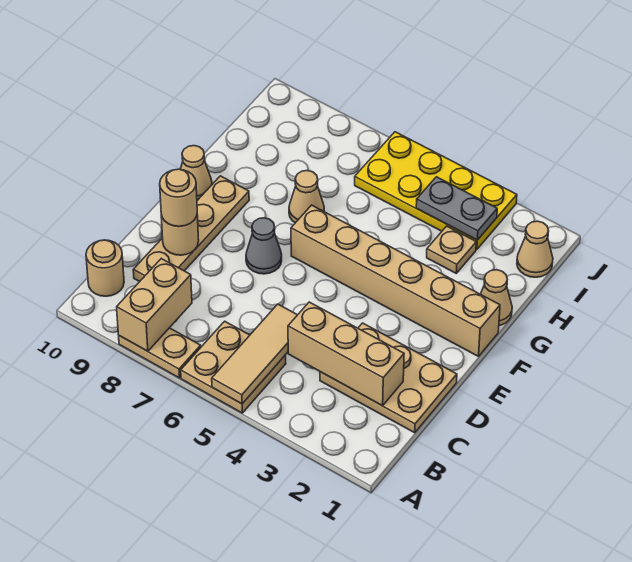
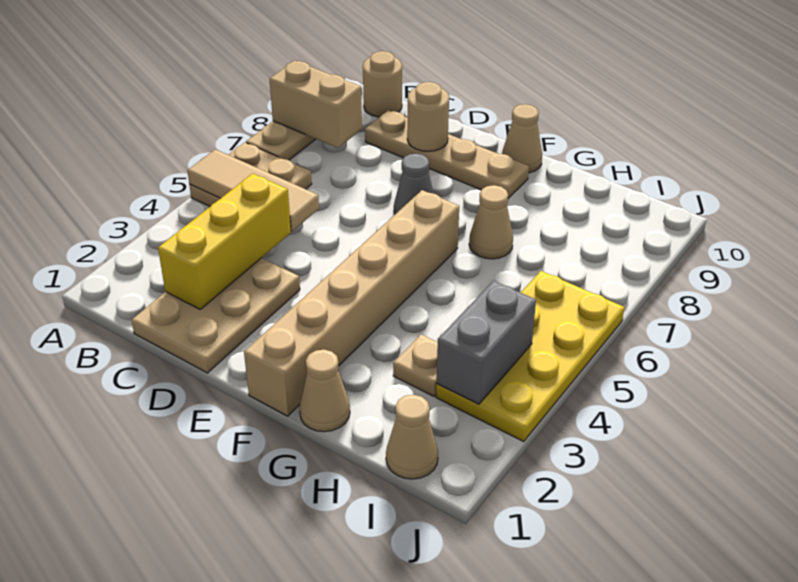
tan brick C2:C4 level 2 -> yellow brick C2:C4 level 2
tan round brick D9 level 3 -> none
grey plate I3:I4 level 2 -> grey brick I3:I4 level 2

